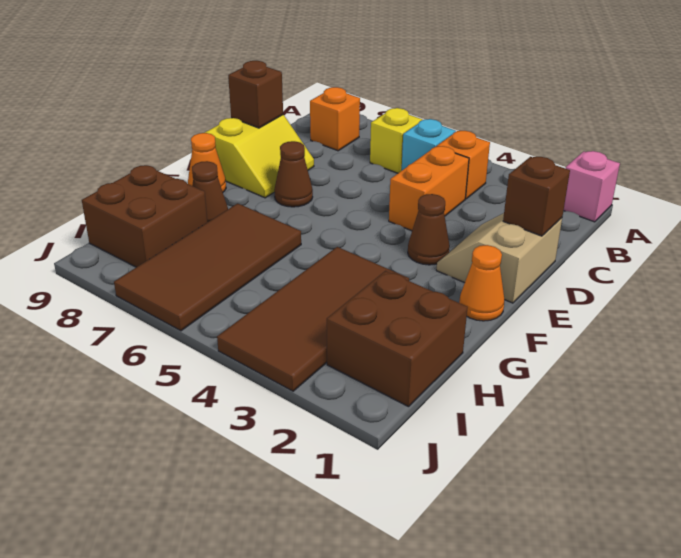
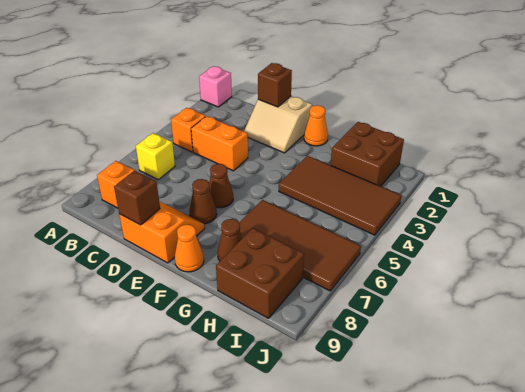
cyan brick B5 level 1 -> none
yellow slope D8:E9 level 1 top 9 -> orange slope D8:E9 level 1 top 9
brown cone E3 level 1 -> brown cone E6 level 1

